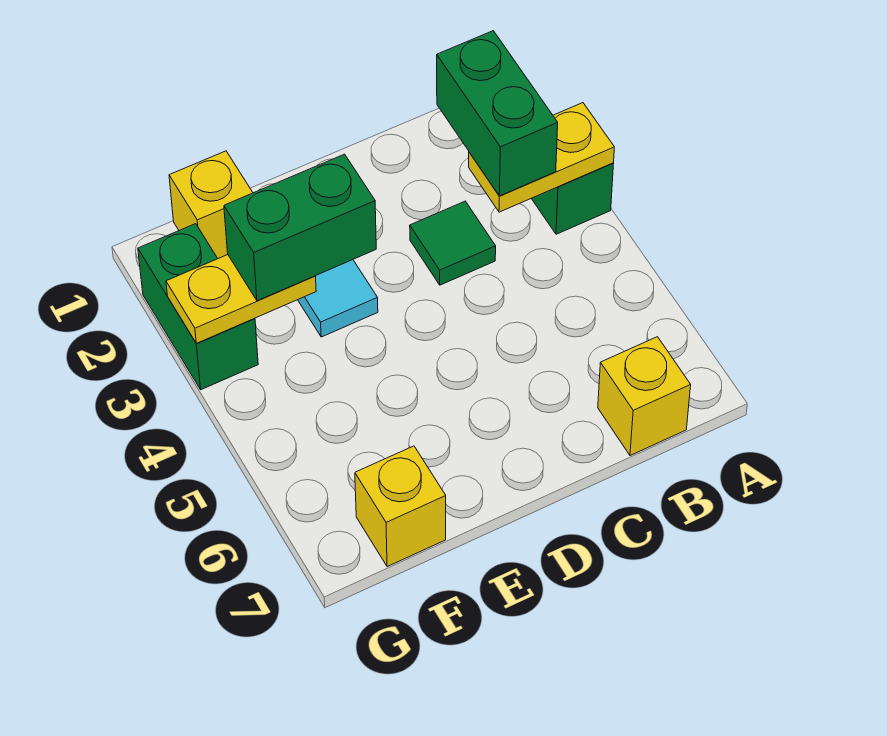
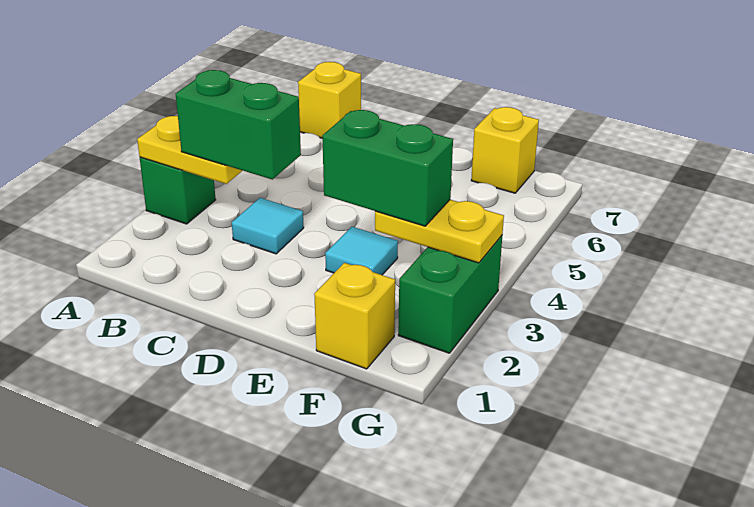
green brick B2:B3 level 3 -> green brick B3:C3 level 3
green tile C3 level 1 -> cyan tile C3 level 1

